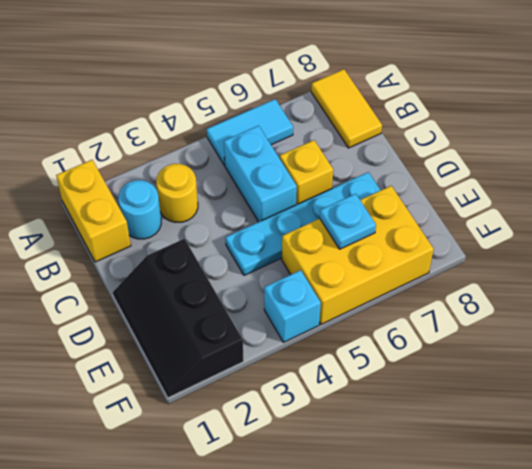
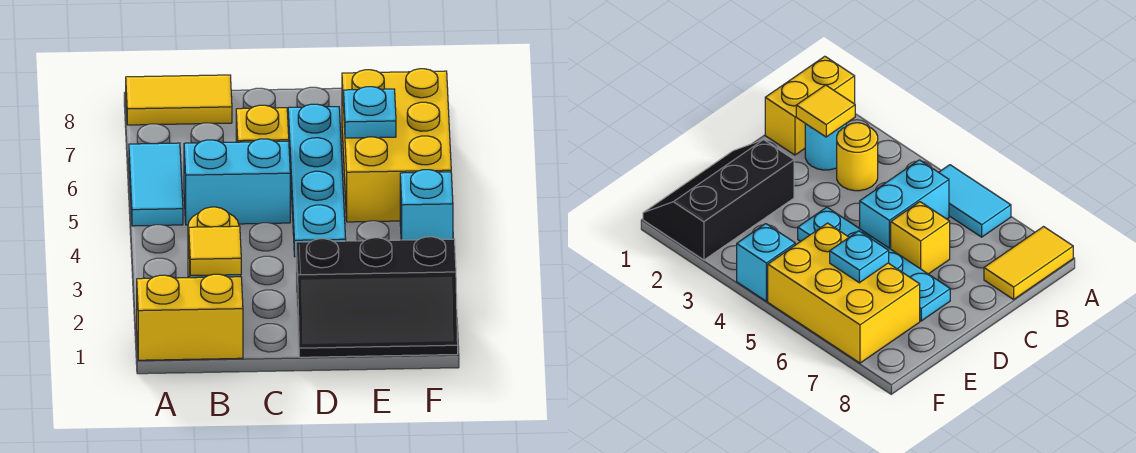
none -> yellow tile B2 level 2

